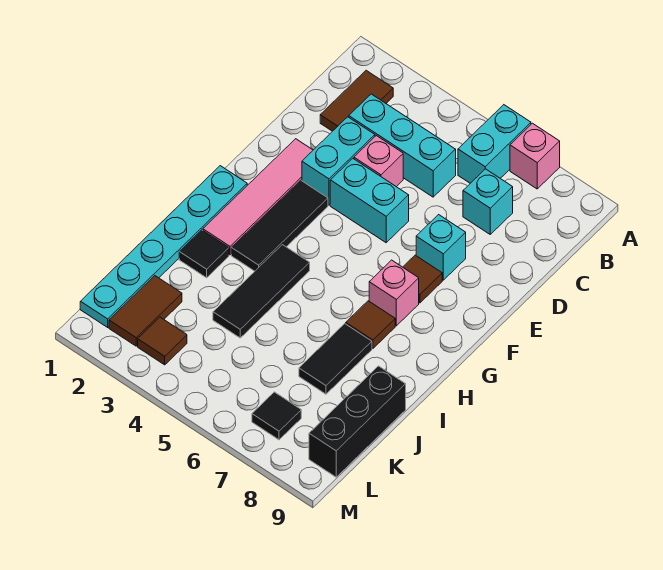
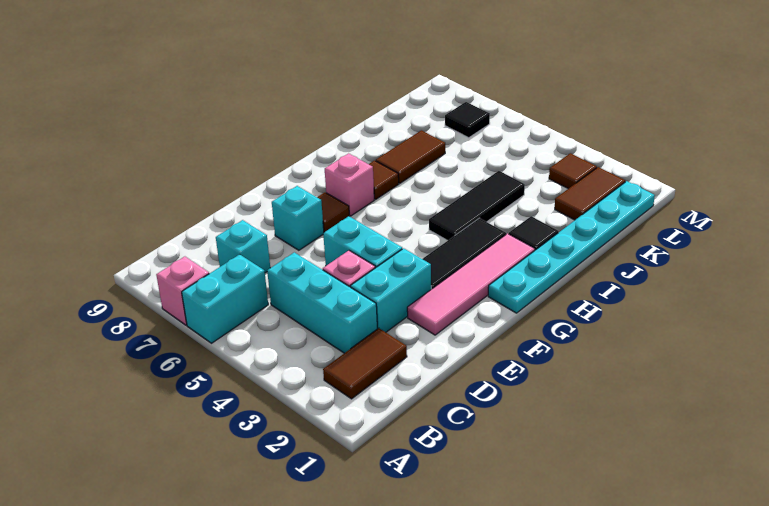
black tile I7:J7 level 1 -> brown tile I7:J7 level 1
black brick J9:L9 level 1 -> none

